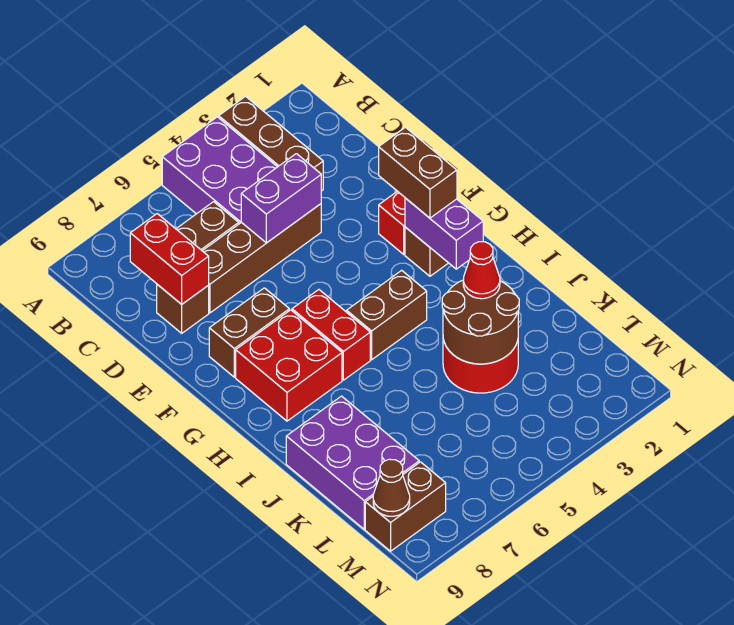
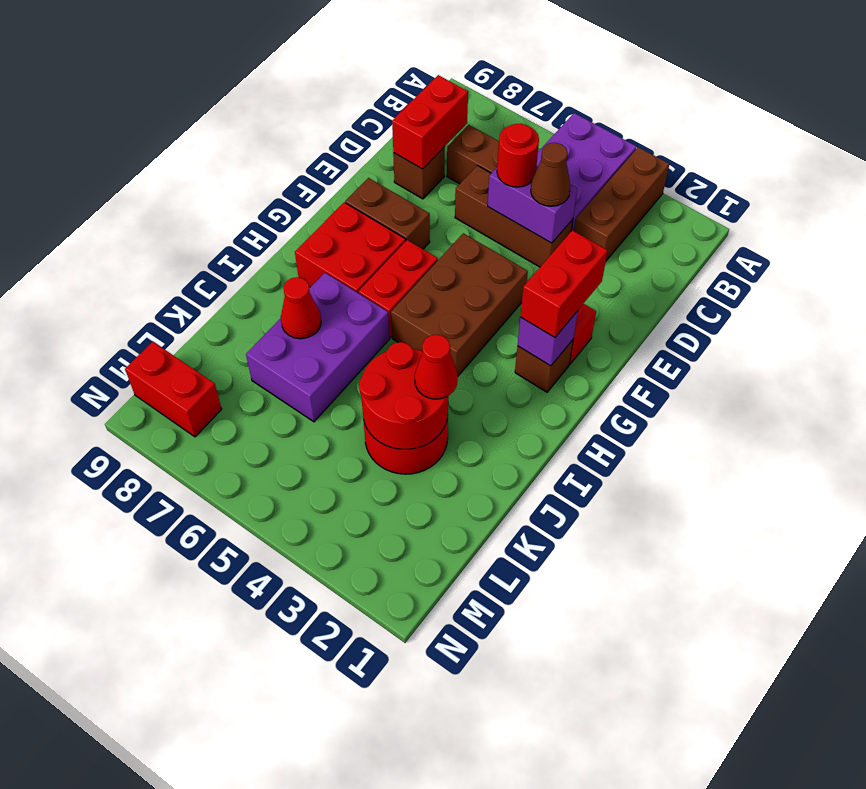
brown brick D4:D7 level 1 -> brown brick D4:D6 level 1
none -> red round brick D5 level 3
brown brick F2:G2 level 3 -> red brick F2:G2 level 3
purple brick G2:H2 level 2 -> purple brick G2 level 2
brown brick H4:H5 level 1 -> brown brick F4:H5 level 1
brown round brick J3:K4 level 2 -> red round brick J3:K4 level 2
none -> red cone J7 level 2
purple brick J8:L9 level 1 -> purple brick I6:K7 level 1
brown brick M8:M9 level 1 -> red brick M8:M9 level 1
brown cone M9 level 2 -> brown cone D4 level 3

